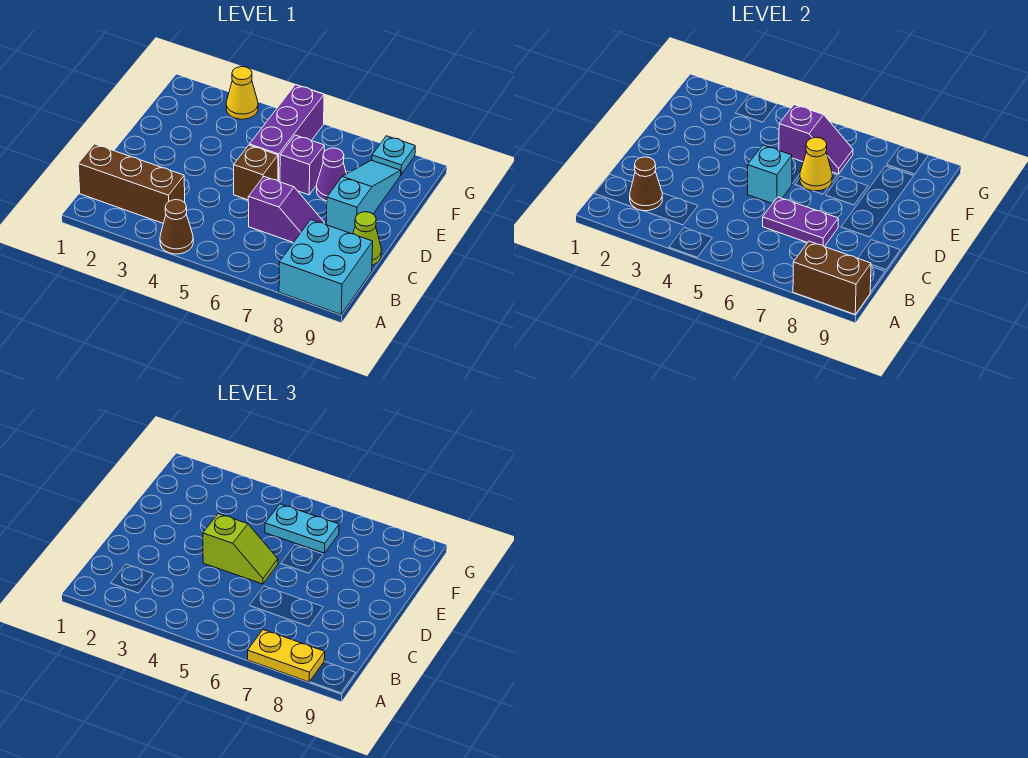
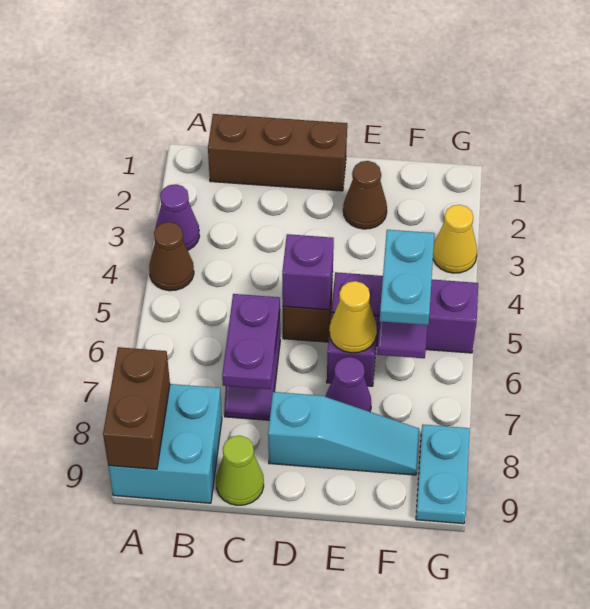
none -> purple cone A3 level 1
yellow plate A7:A8 level 3 -> none
brown brick B1:B3 level 1 -> brown brick B1:D1 level 1
brown cone B2 level 2 -> brown cone E2 level 1
lime slope D4:D5 level 3 top 4 -> none
cyan brick D5 level 2 -> purple brick D5 level 2
cyan plate G8 level 1 -> cyan plate G8:G9 level 1

